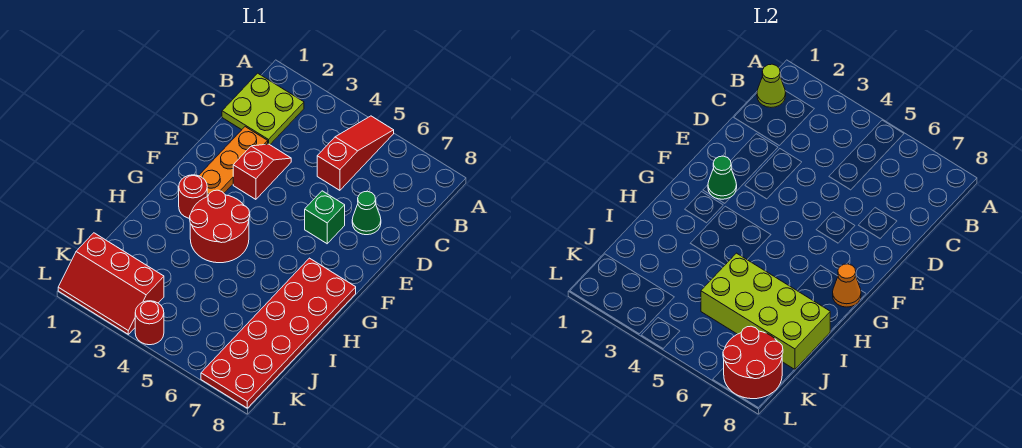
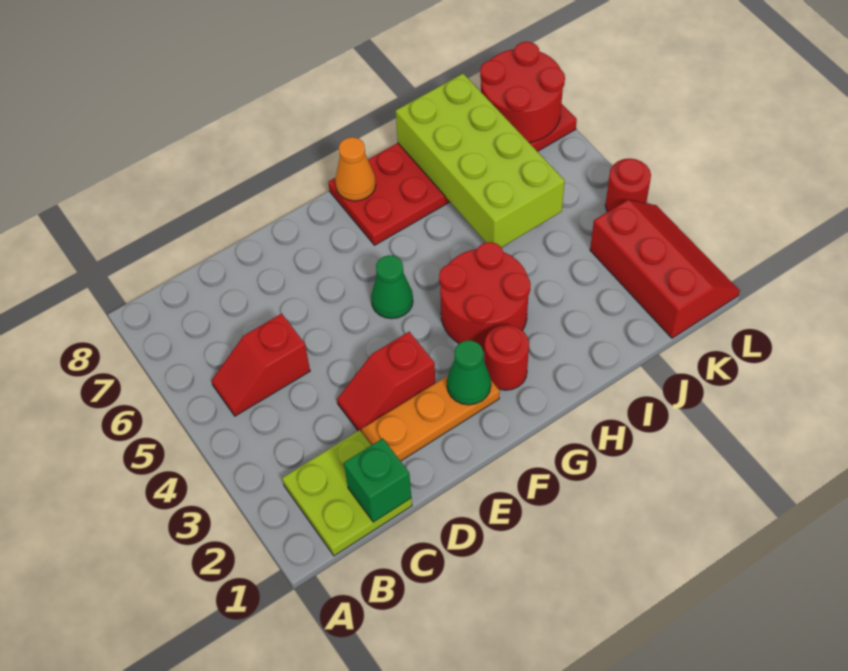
red slope A5:C5 level 1 top C -> red slope B5:C5 level 1 top C
lime cone B1 level 2 -> none
green cone D7 level 1 -> green cone F5 level 1
green brick E6 level 1 -> green brick C1 level 2

